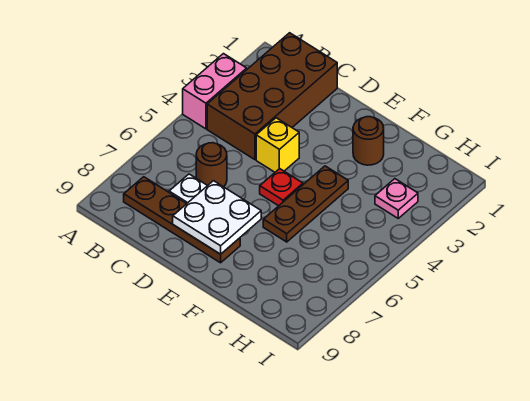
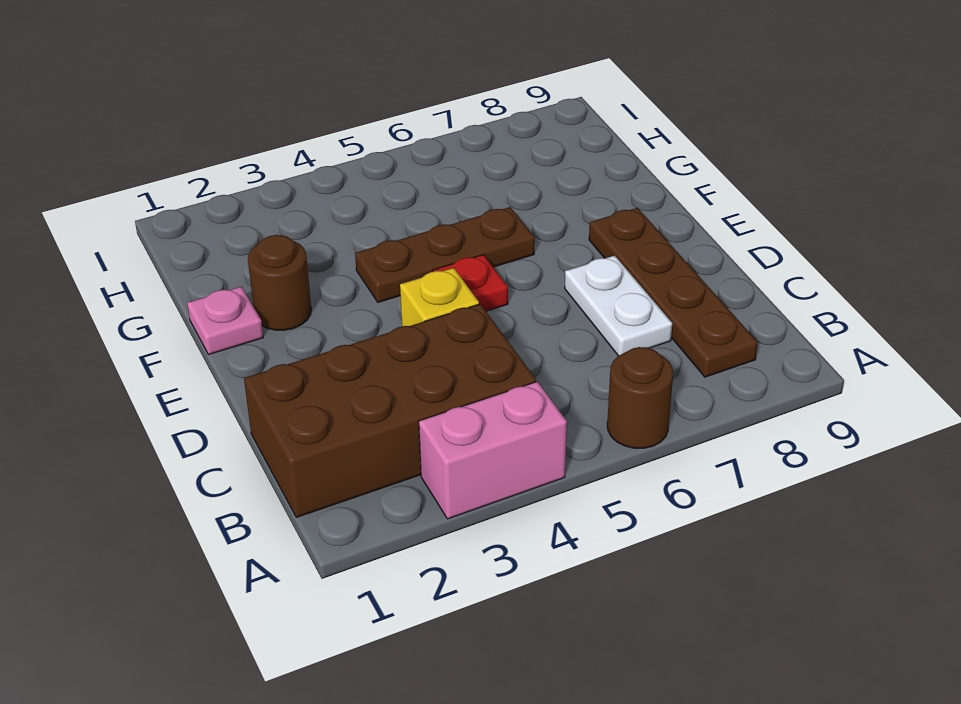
brown round brick C6 level 1 -> brown round brick A6 level 1
white plate D7:E8 level 2 -> none
pink plate H3 level 1 -> pink plate F1 level 1

